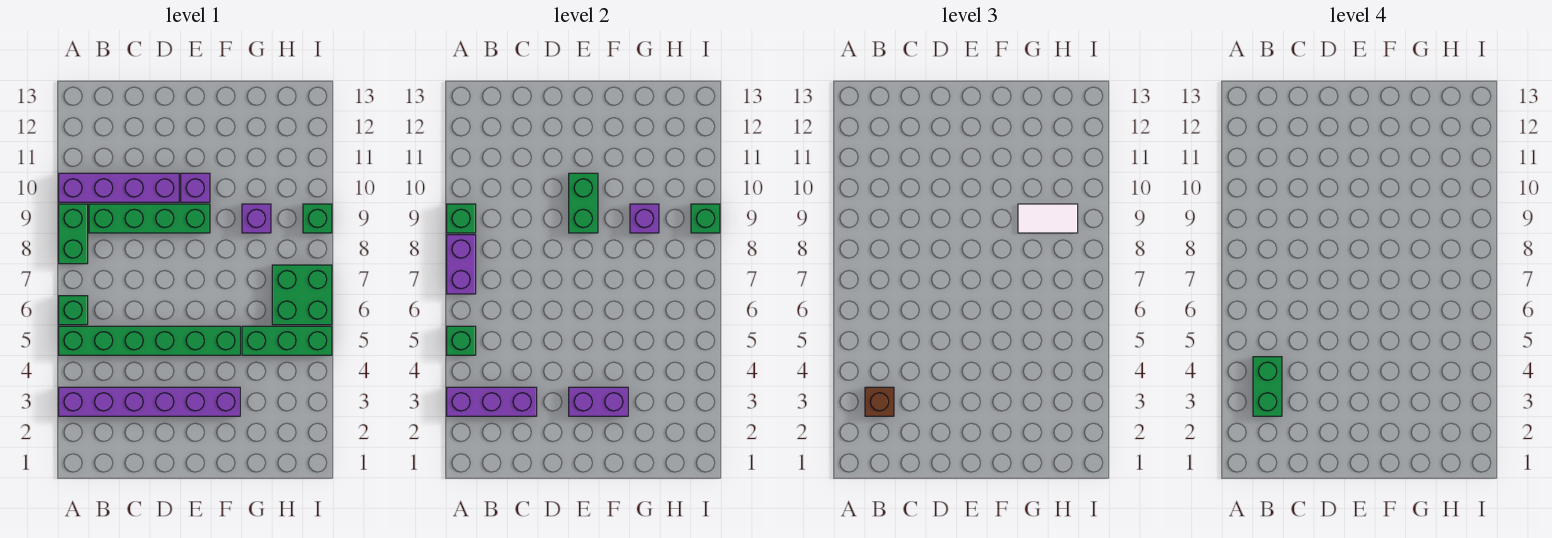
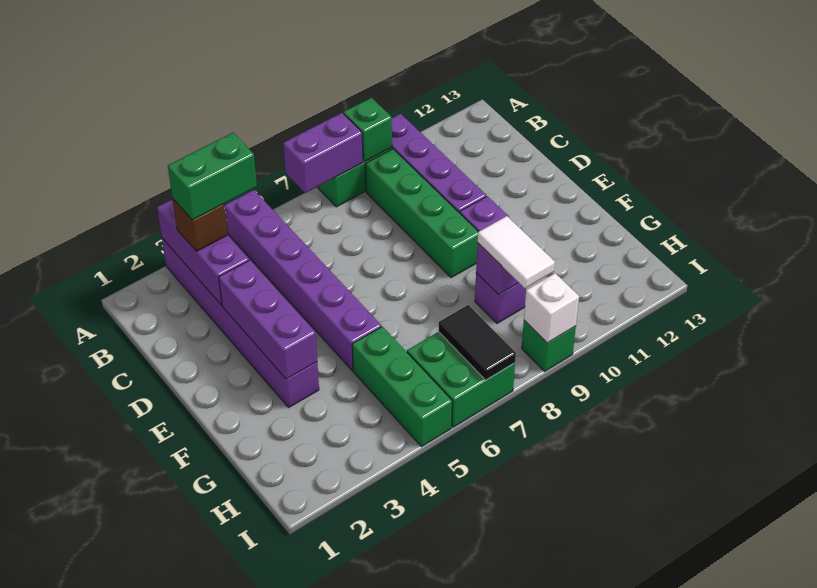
green brick A5:F5 level 1 -> purple brick A5:F5 level 1
green brick A5 level 2 -> none
green brick A6 level 1 -> none
purple brick E3:F3 level 2 -> purple brick D3:F3 level 2
green brick E9:E10 level 2 -> none
none -> black tile H7:I7 level 2
green brick I9 level 2 -> white brick I9 level 2

